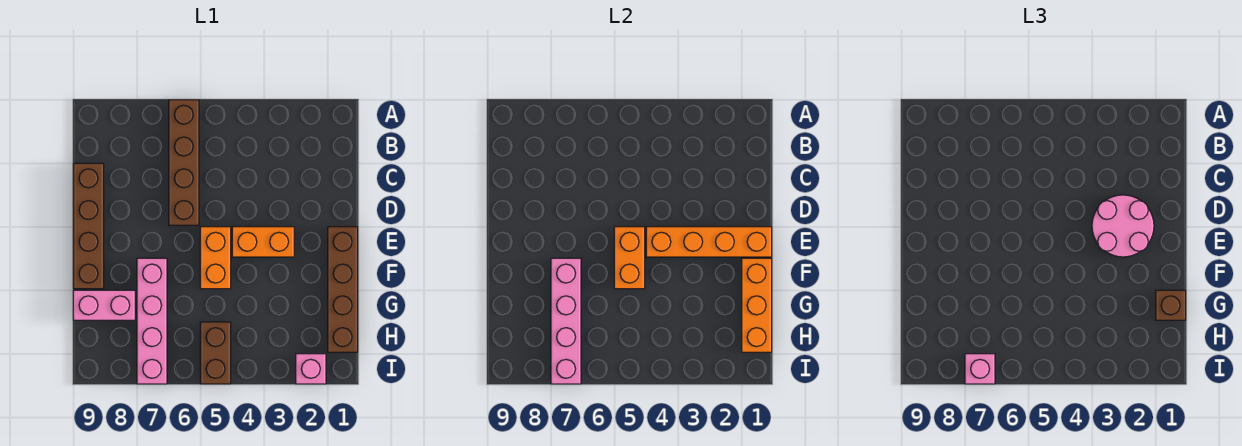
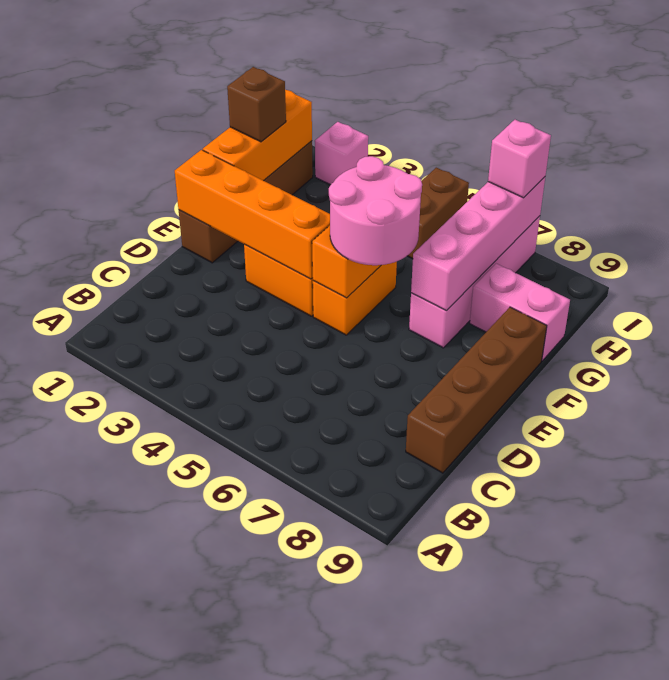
brown brick A6:D6 level 1 -> none
pink round brick D2:E3 level 3 -> pink round brick E5:F6 level 3

